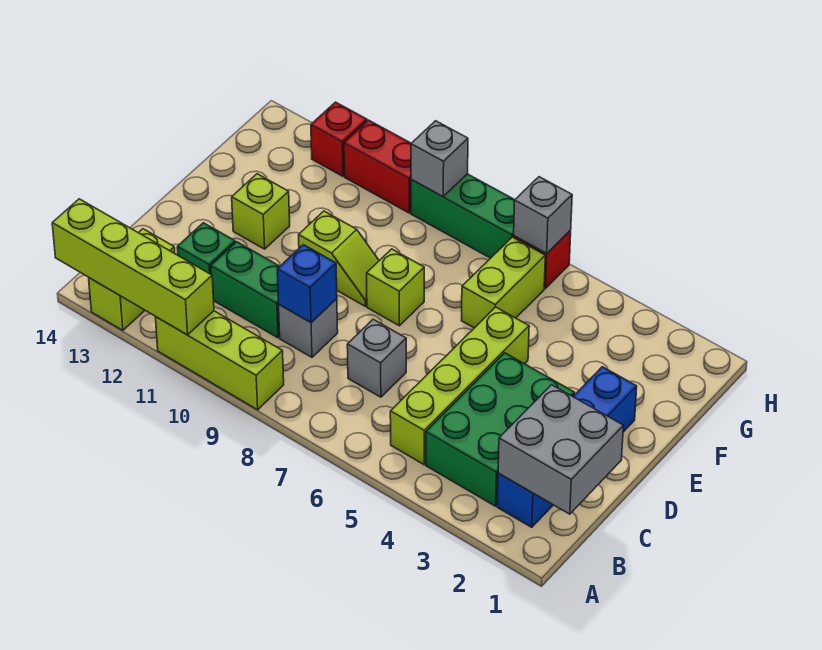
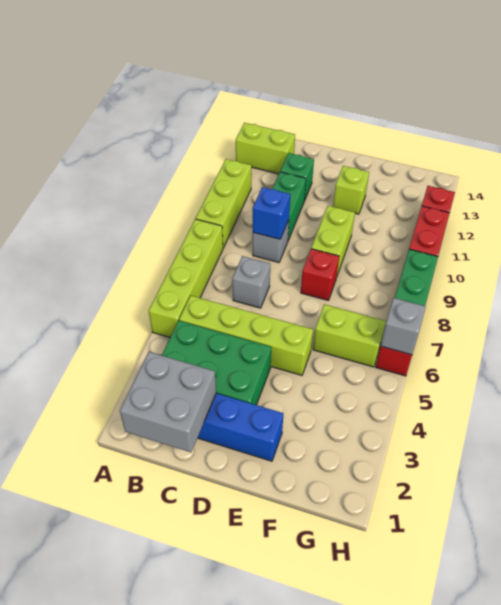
lime brick A11:A14 level 2 -> lime brick A5:A8 level 1
lime brick E8 level 1 -> red brick E8 level 1
lime slope E9:E10 level 1 top 10 -> lime brick E9:E10 level 1
grey brick H9 level 2 -> none

